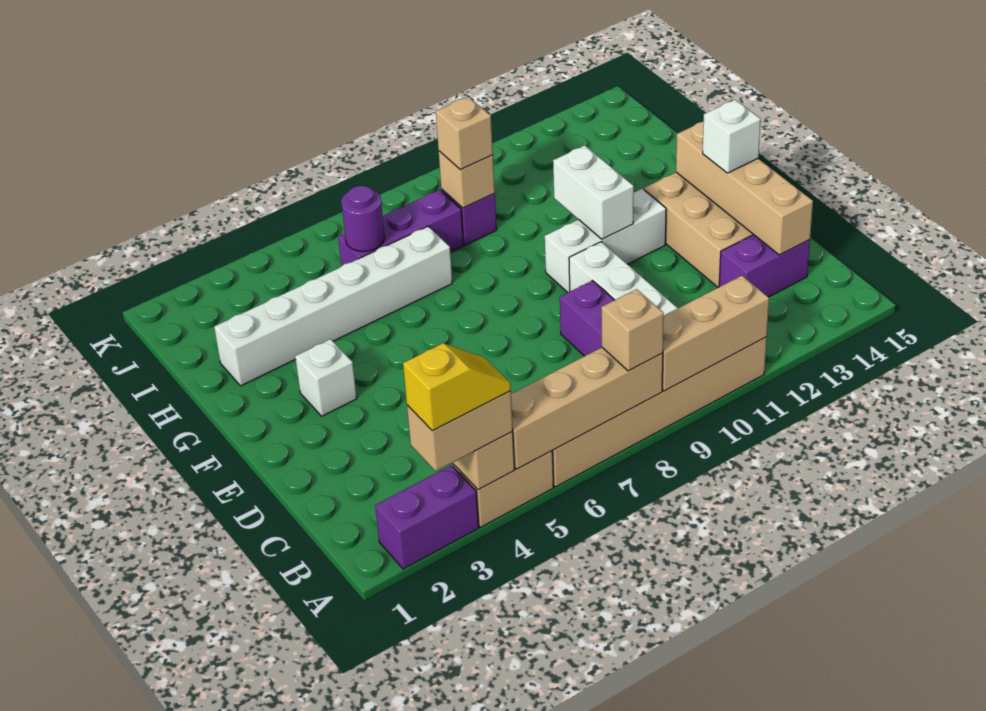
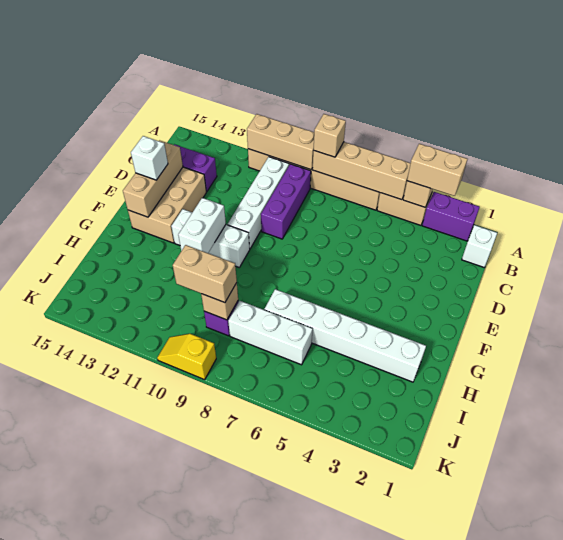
yellow slope A3:A4 level 4 top 3 -> yellow slope K9:K10 level 1 top 9
tan brick C14:F14 level 2 -> tan brick D14:F14 level 2
white brick F3 level 1 -> white brick B1 level 1
purple brick I6:I8 level 1 -> white brick I6:I8 level 1
purple round brick I6 level 2 -> none
tan brick I9 level 3 -> tan brick I9:I10 level 3

